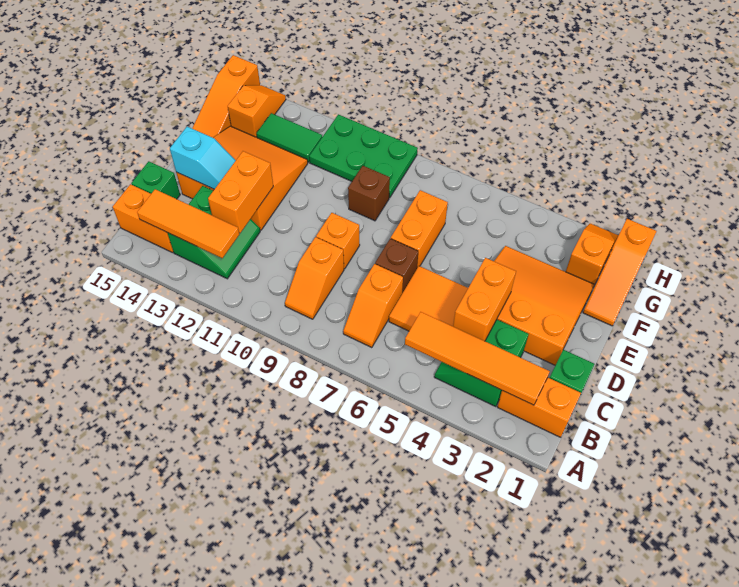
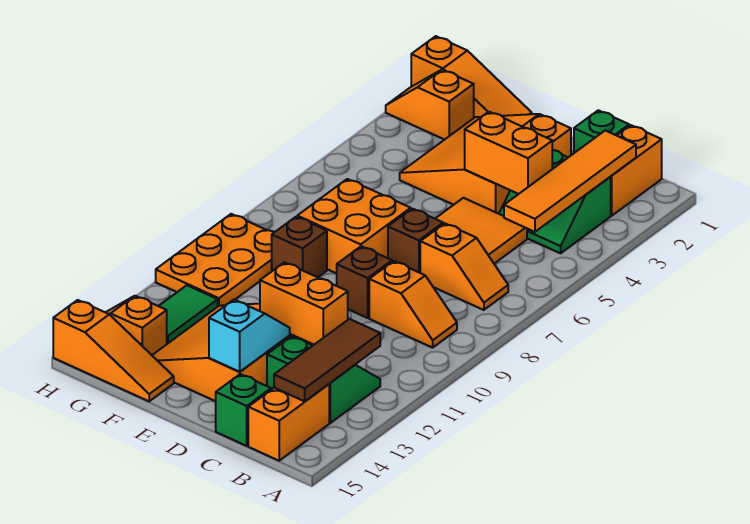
orange tile B12:B14 level 2 -> brown tile B12:B14 level 2
orange brick D9 level 1 -> brown brick D9 level 1
orange brick E7:F7 level 1 -> orange brick E7:F8 level 1
green plate G9:H11 level 1 -> orange plate G9:H11 level 1

